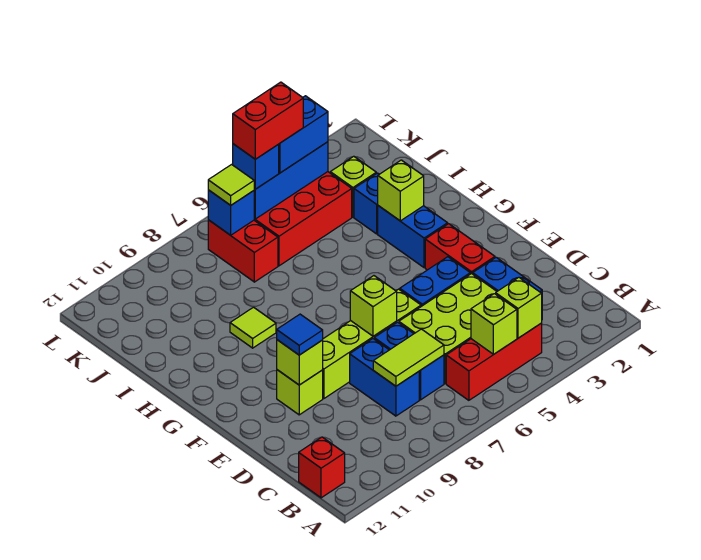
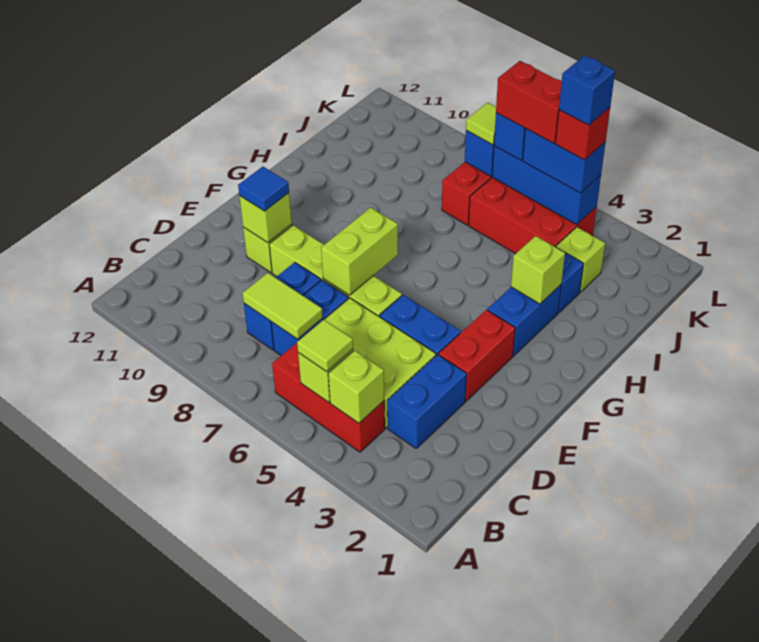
red brick B12 level 1 -> red brick K4 level 4
lime brick E7 level 2 -> lime brick E7:F7 level 2
lime tile H9 level 1 -> lime tile B5 level 3
none -> blue brick K4 level 5

